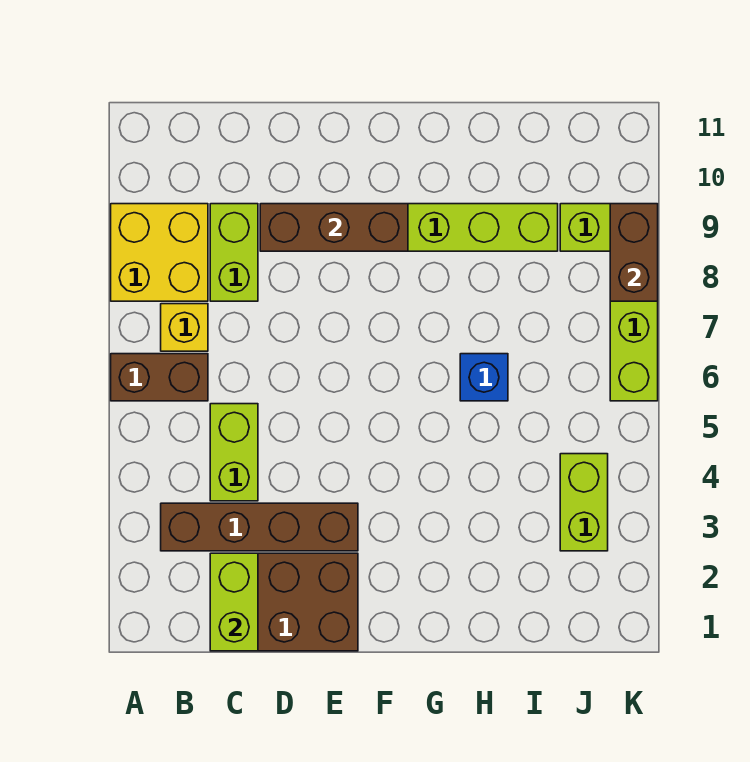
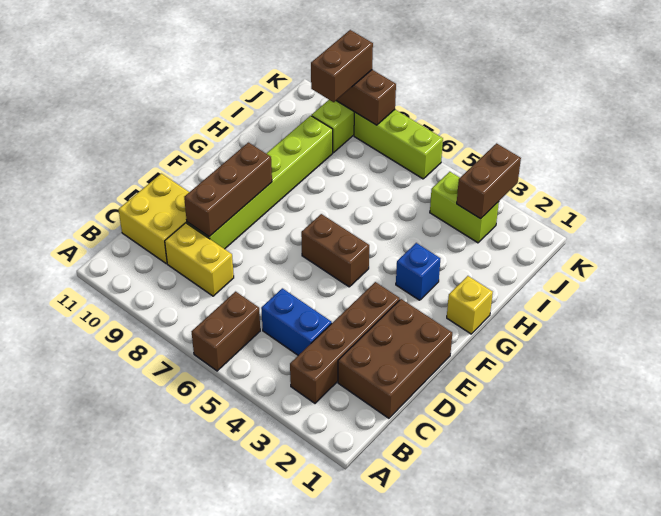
yellow brick A8:B9 level 1 -> yellow brick C10:D11 level 1
yellow brick B7 level 1 -> yellow brick G1 level 1
lime brick C1:C2 level 2 -> none
lime brick C4:C5 level 1 -> blue brick C4:C5 level 1
lime brick C8:C9 level 1 -> yellow brick C8:C9 level 1
none -> brown brick F5:F6 level 1
blue brick H6 level 1 -> blue brick G3 level 1
none -> brown brick J3:K3 level 2
none -> brown brick J9:K9 level 3

